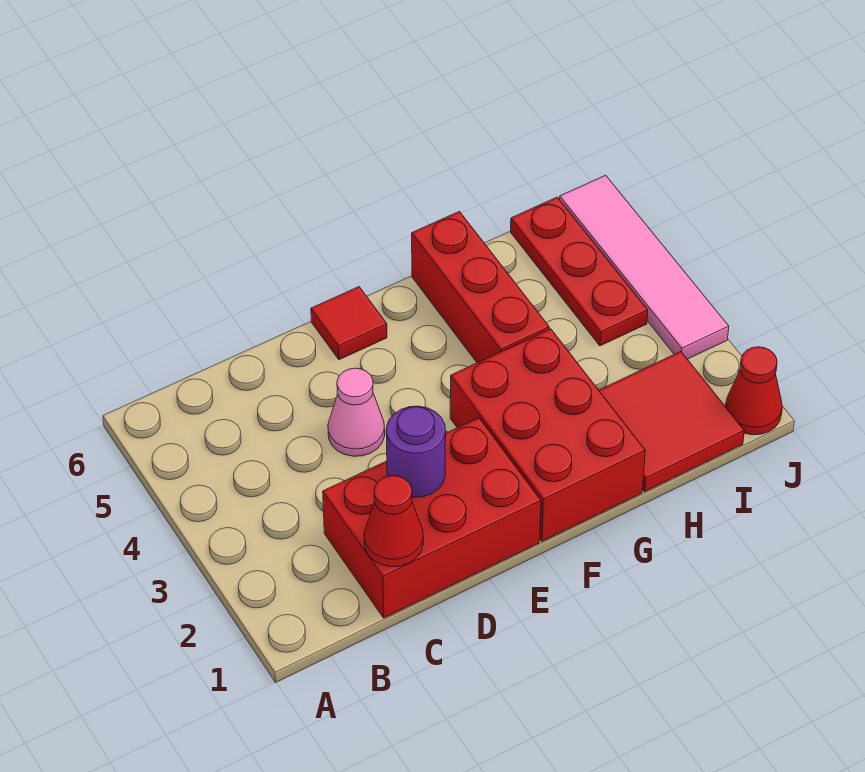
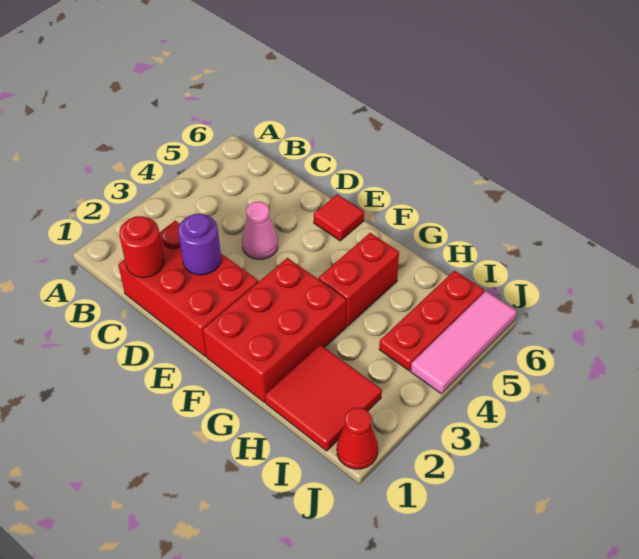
red cone C1 level 2 -> red round brick C1 level 2
red brick G4:G6 level 1 -> red brick G4:G5 level 1
pink tile J3:J6 level 1 -> pink tile J4:J6 level 1

